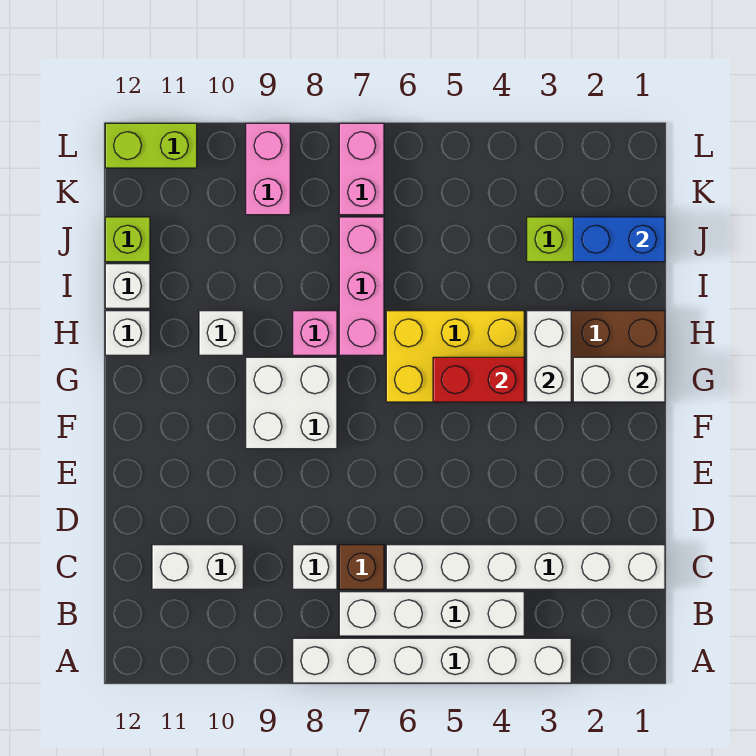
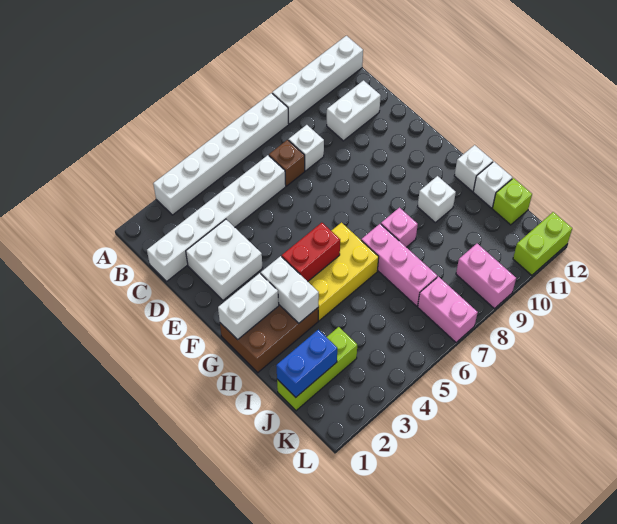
white brick B4:B7 level 1 -> white brick A9:A12 level 1
white brick F8:G9 level 1 -> white brick D2:E3 level 1

